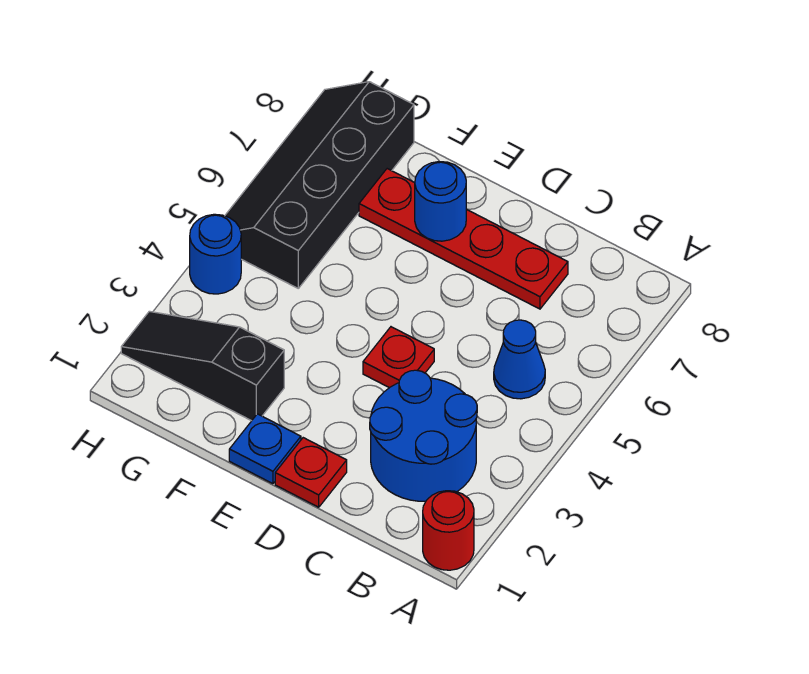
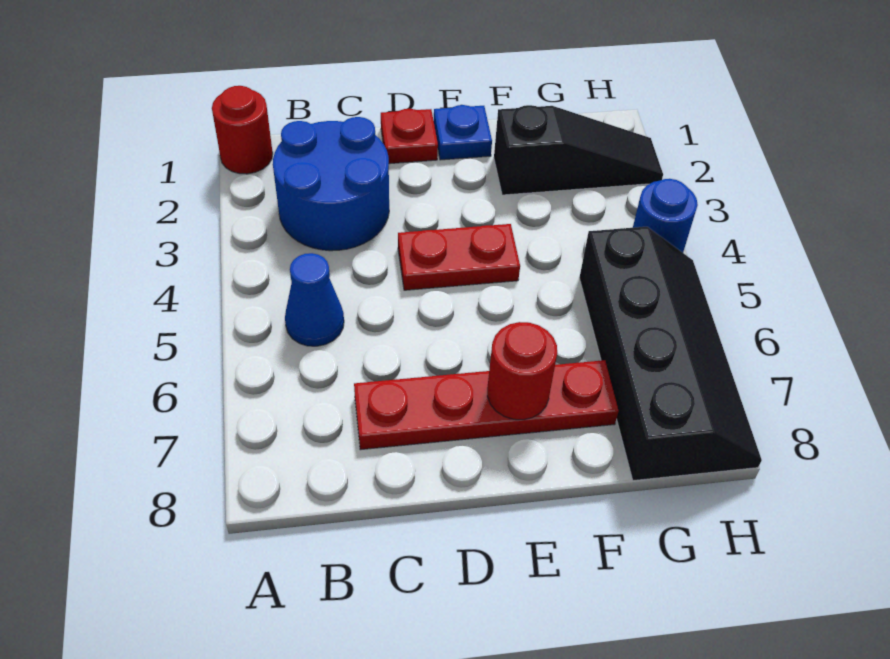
red plate D4 level 1 -> red plate D4:E4 level 1
blue round brick E7 level 2 -> red round brick E7 level 2

